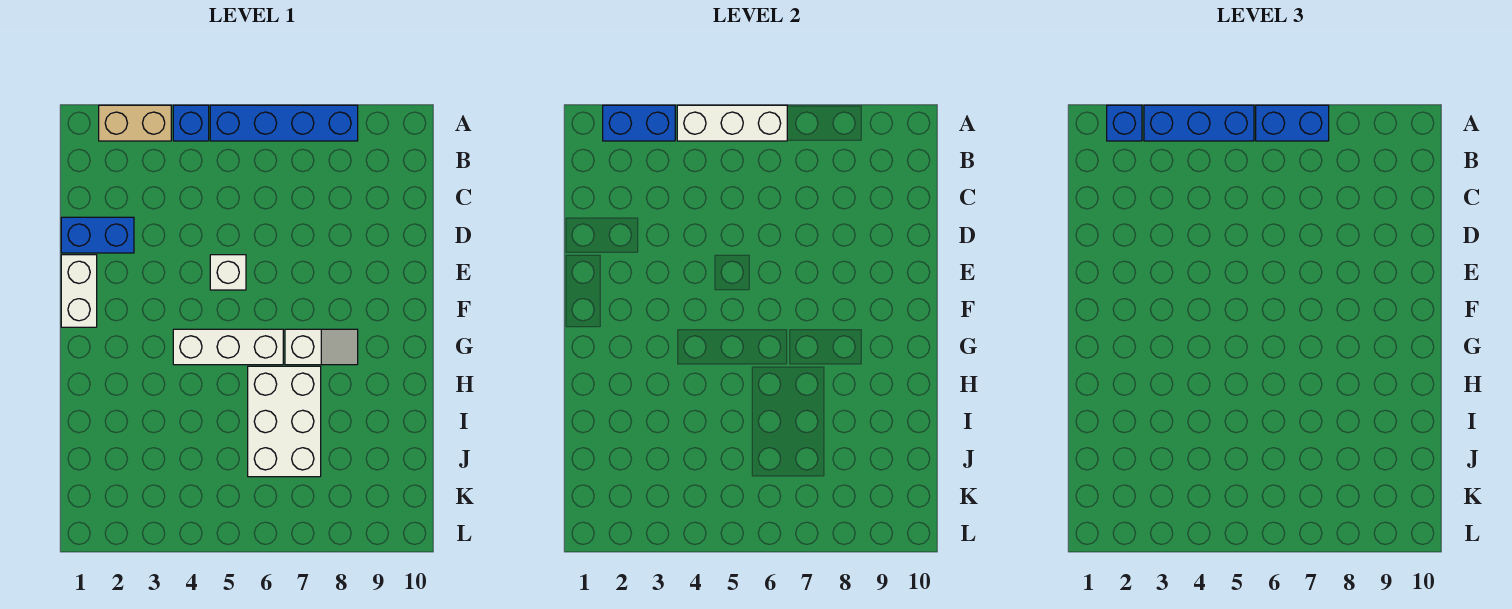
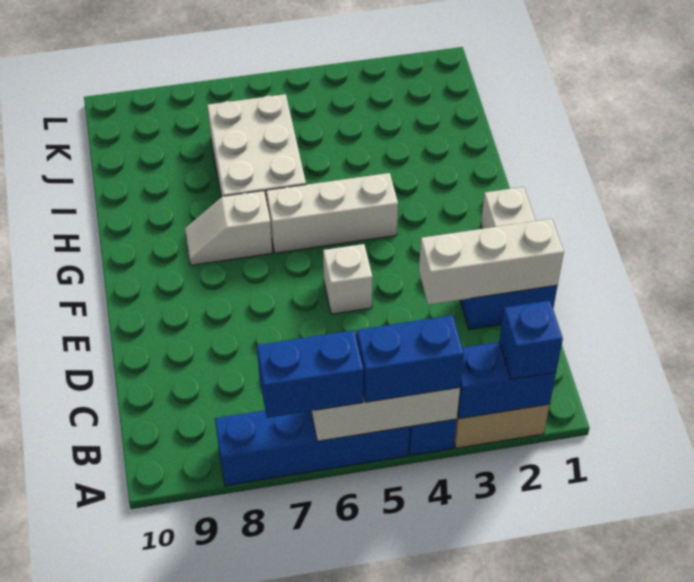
blue brick A3:A5 level 3 -> blue brick A4:A5 level 3
none -> white brick D1:D3 level 2

